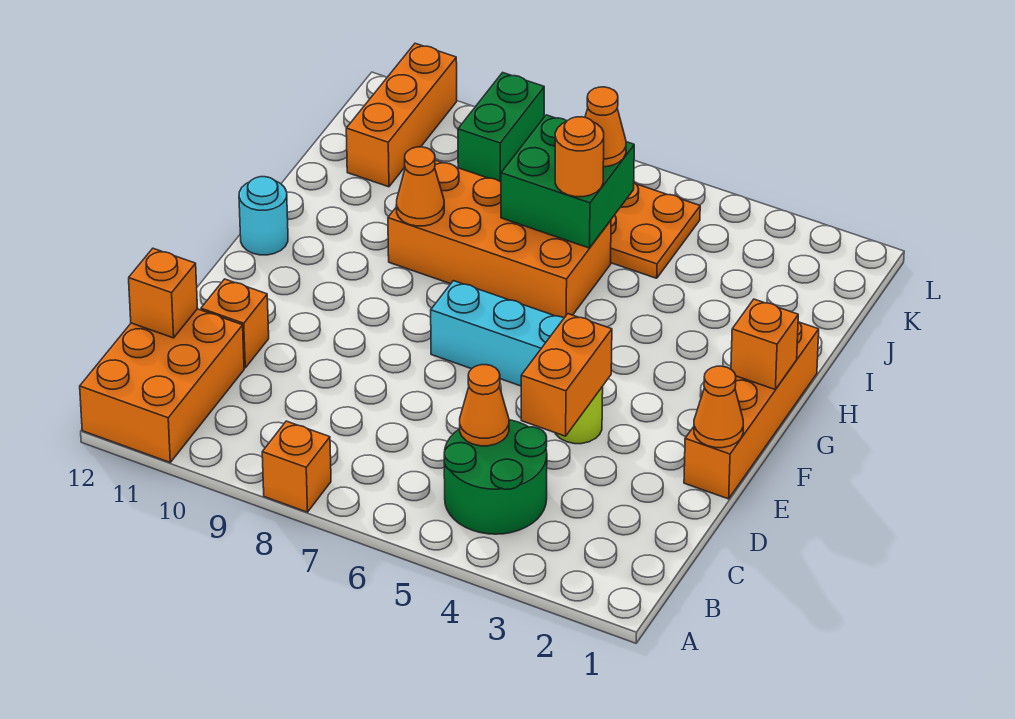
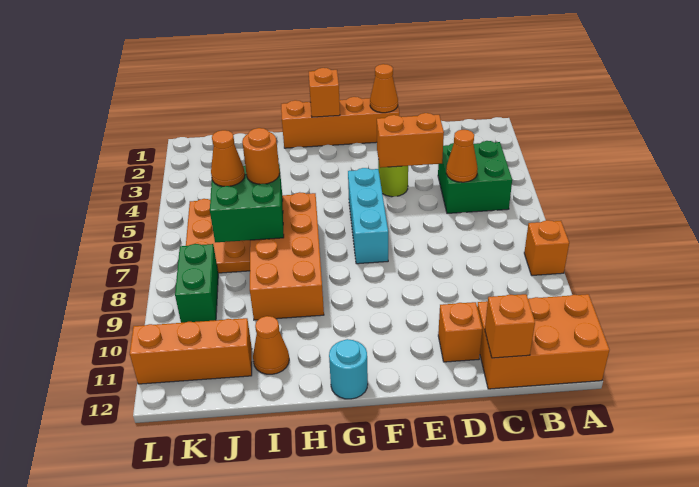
green round brick B4:C5 level 1 -> green brick B4:C5 level 1
orange cone H9 level 2 -> orange cone I11 level 1
green brick K9:L9 level 1 -> green brick K8:K9 level 1

